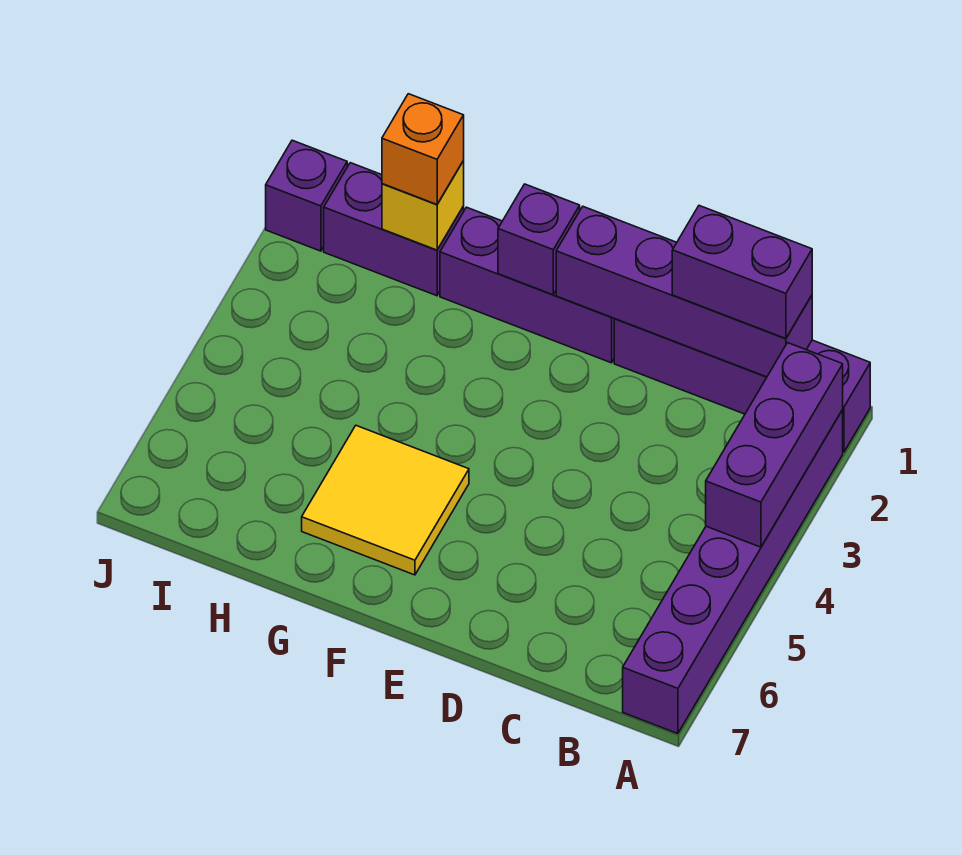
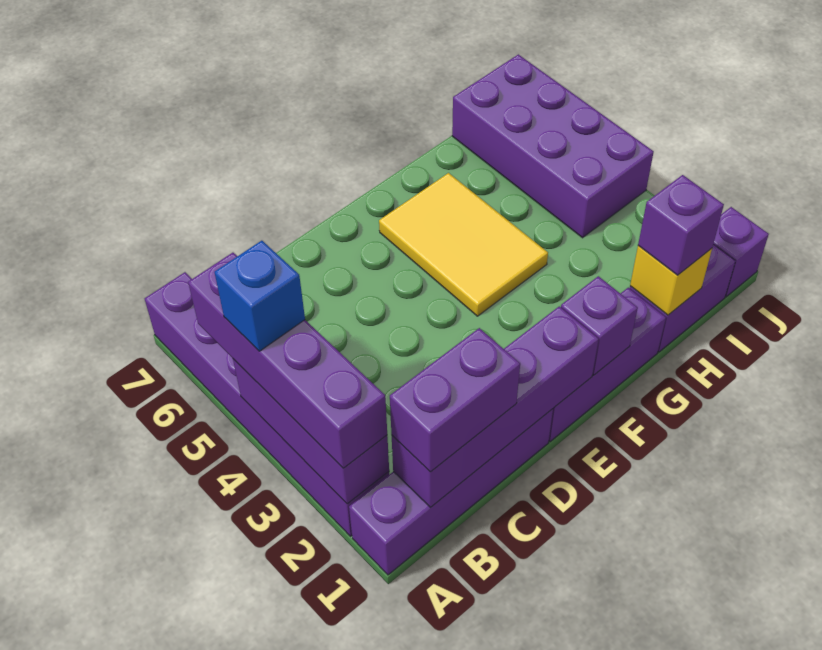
none -> purple brick A2:A5 level 3
none -> blue brick A4 level 4
yellow tile F5:G6 level 1 -> yellow tile F4:G6 level 1
orange brick H1 level 3 -> purple brick H1 level 3
none -> purple brick I4:J7 level 1

